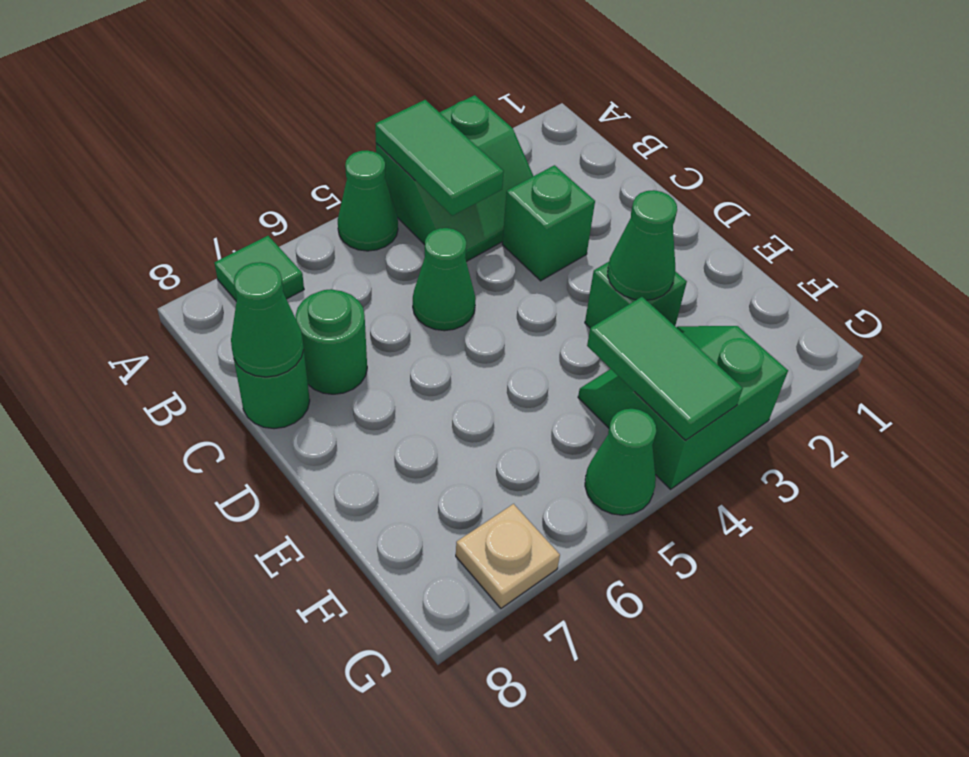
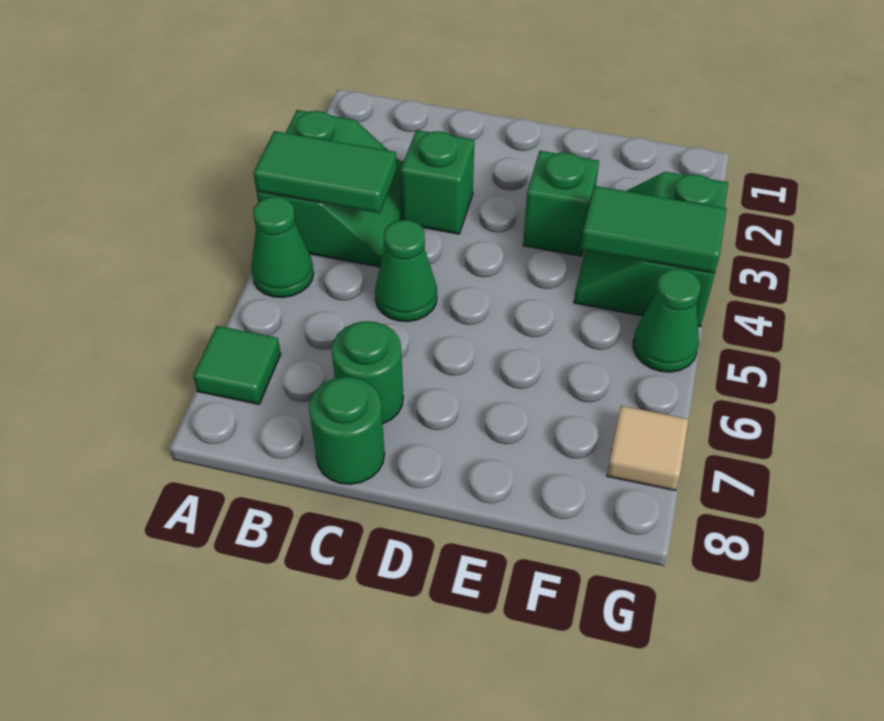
green cone C8 level 2 -> none
green cone E3 level 2 -> none
tan plate G7 level 1 -> tan tile G7 level 1

